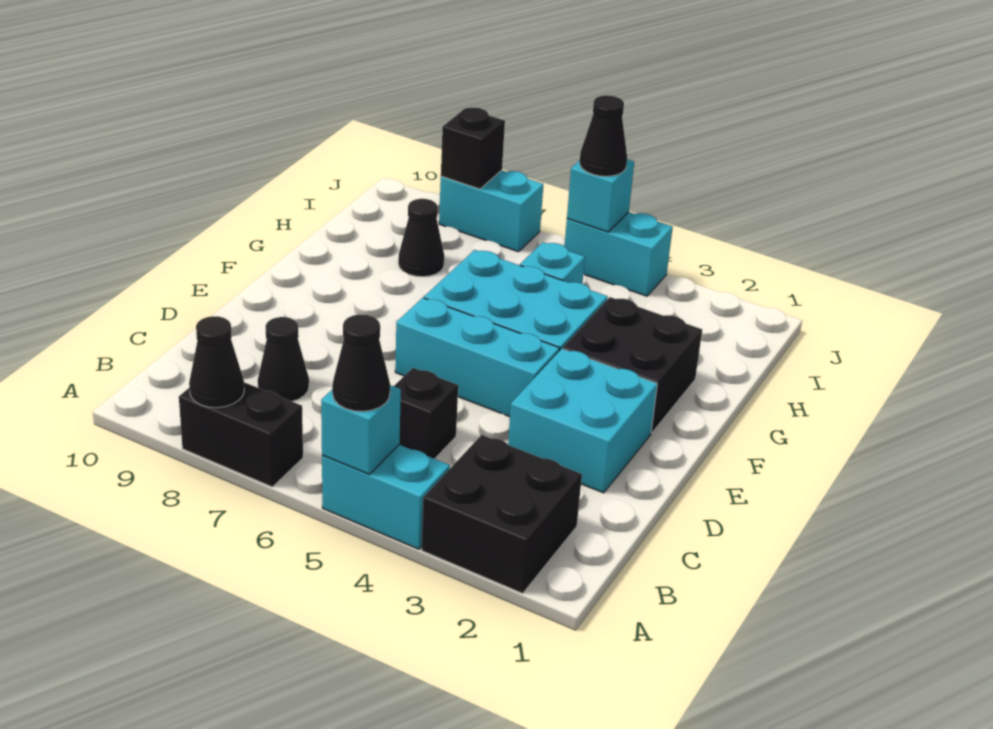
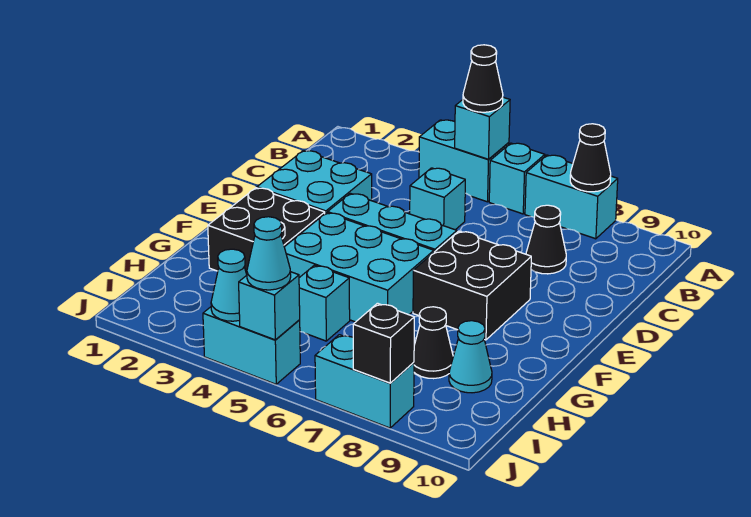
black brick A2:B3 level 1 -> black brick E7:F8 level 1
none -> cyan brick A6 level 1
black brick A7:A8 level 1 -> cyan brick A7:A8 level 1
black brick C5 level 1 -> cyan brick C5 level 1
none -> cyan cone H9 level 1
none -> cyan cone J4 level 2
black cone J5 level 3 -> cyan cone J5 level 3

